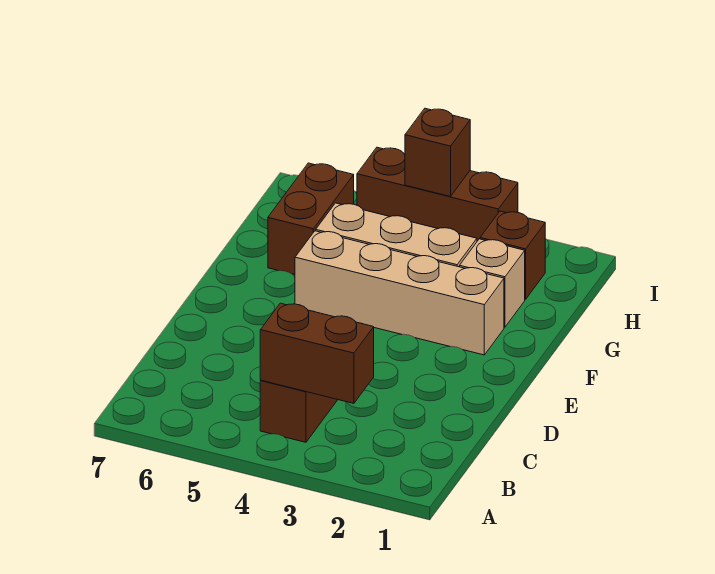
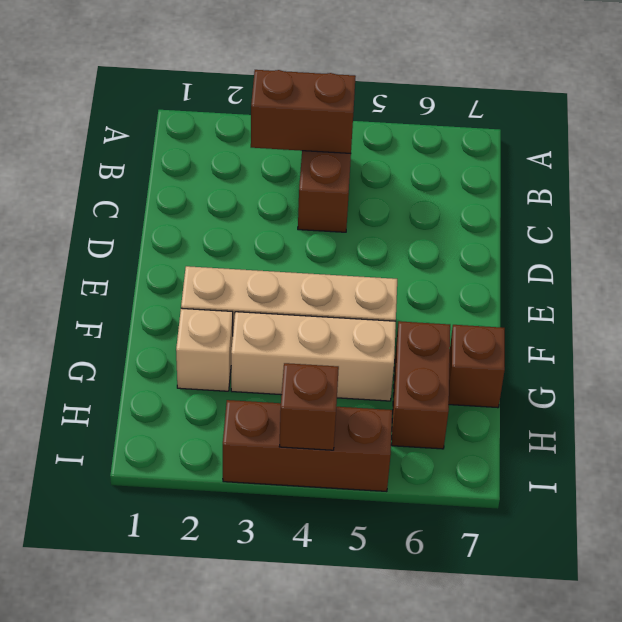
brown brick H2 level 1 -> brown brick G7 level 1

